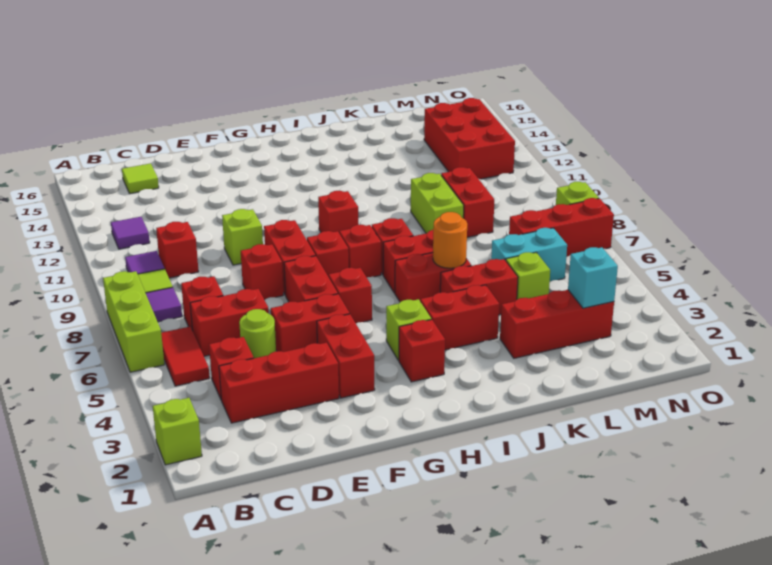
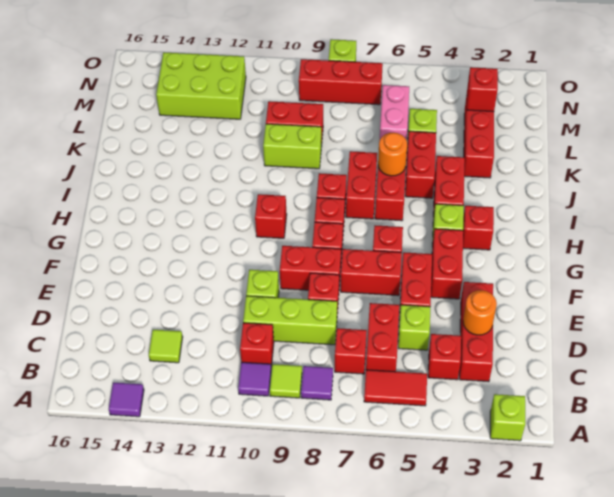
lime brick A6:A8 level 1 -> lime brick D8:D10 level 1
purple tile B12 level 1 -> purple tile A14 level 1
lime tile C15 level 1 -> lime tile C13 level 1
none -> orange round brick D3 level 2
lime round brick D5 level 1 -> lime brick D5 level 1
red brick F3:F4 level 1 -> red brick F4:G4 level 1
cyan brick L6:M6 level 1 -> pink brick L6:M6 level 1
cyan brick M3 level 2 -> red brick M3 level 2
red brick M7:O7 level 1 -> red brick N7:N9 level 1
red brick M12:N14 level 1 -> lime brick M12:N14 level 1

